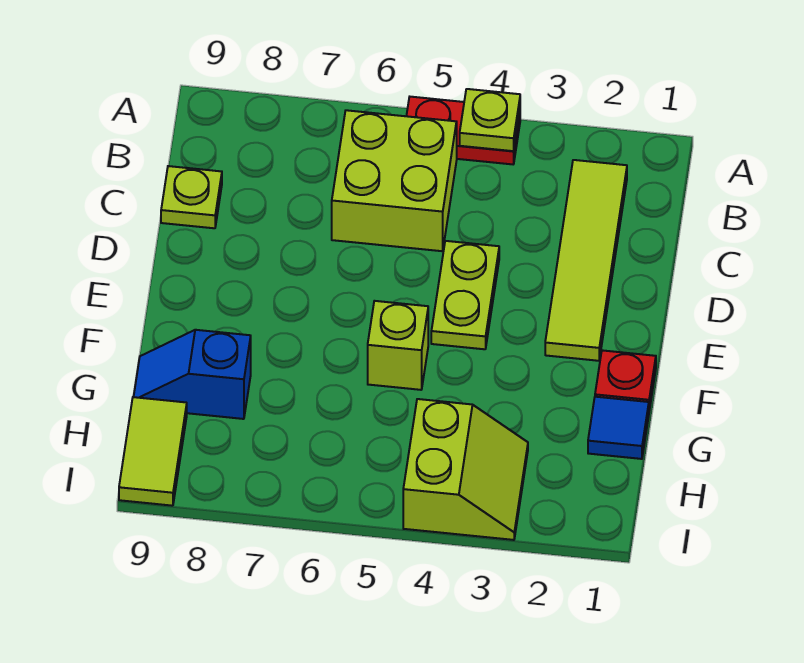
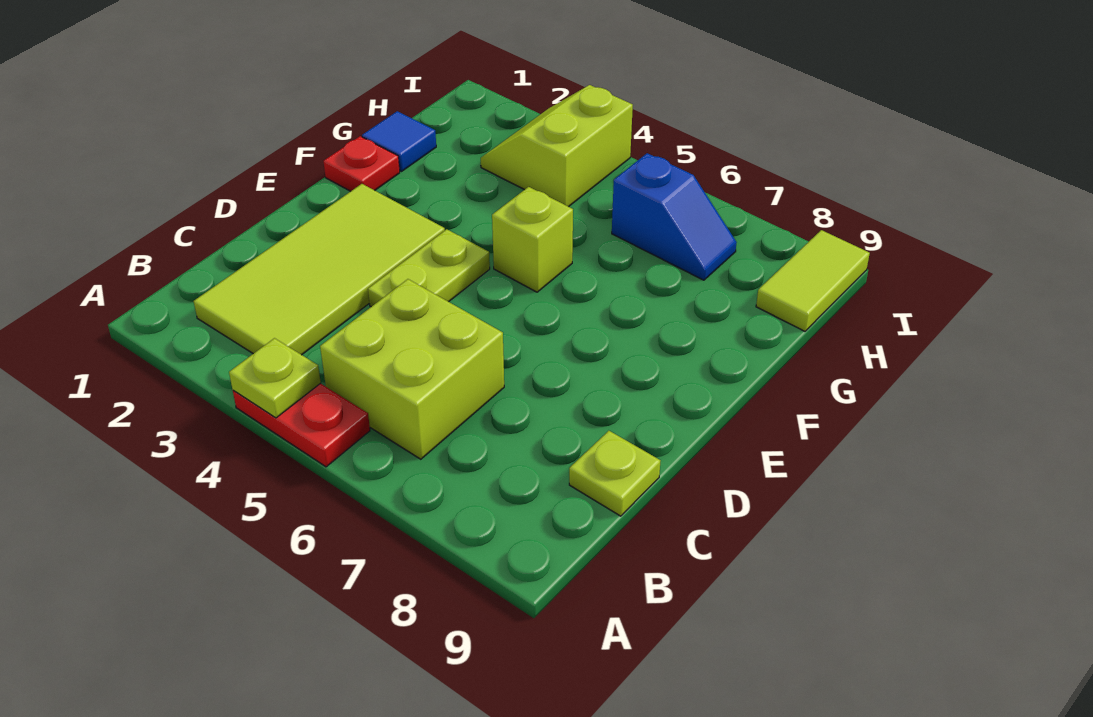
lime tile B2:E2 level 1 -> lime tile B2:E3 level 1
blue slope G8:G9 level 1 top 8 -> blue slope H6:H7 level 1 top 6

